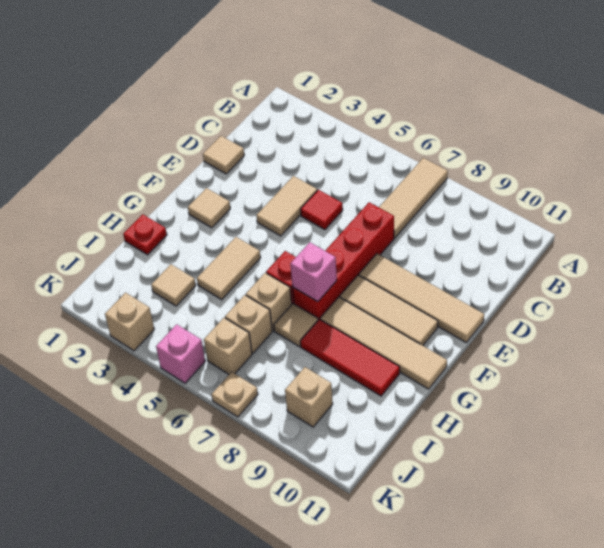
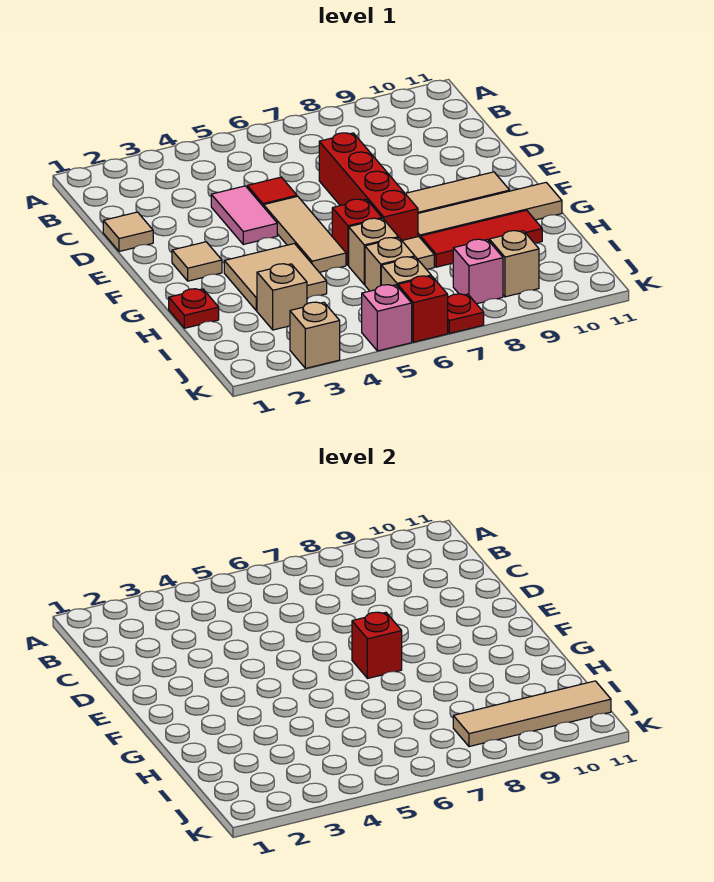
tan tile A7:C7 level 1 -> tan tile E5:G5 level 1
tan tile D4:E4 level 1 -> pink tile D4:E4 level 1
tan tile E8:E11 level 1 -> tan tile J8:J11 level 2
none -> red brick F7 level 2
tan tile G4:H4 level 1 -> tan tile G3:H4 level 1
pink brick G7 level 2 -> pink brick J8 level 1
tan tile I3 level 1 -> tan brick I3 level 1
none -> red brick K6 level 1
tan plate K7 level 1 -> red plate K7 level 1

